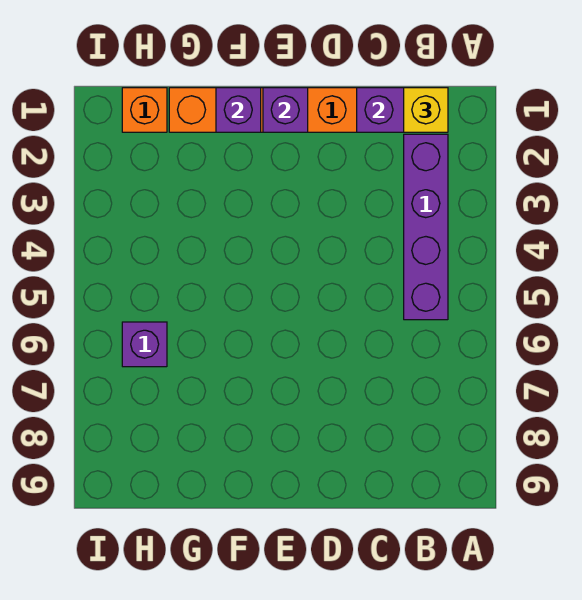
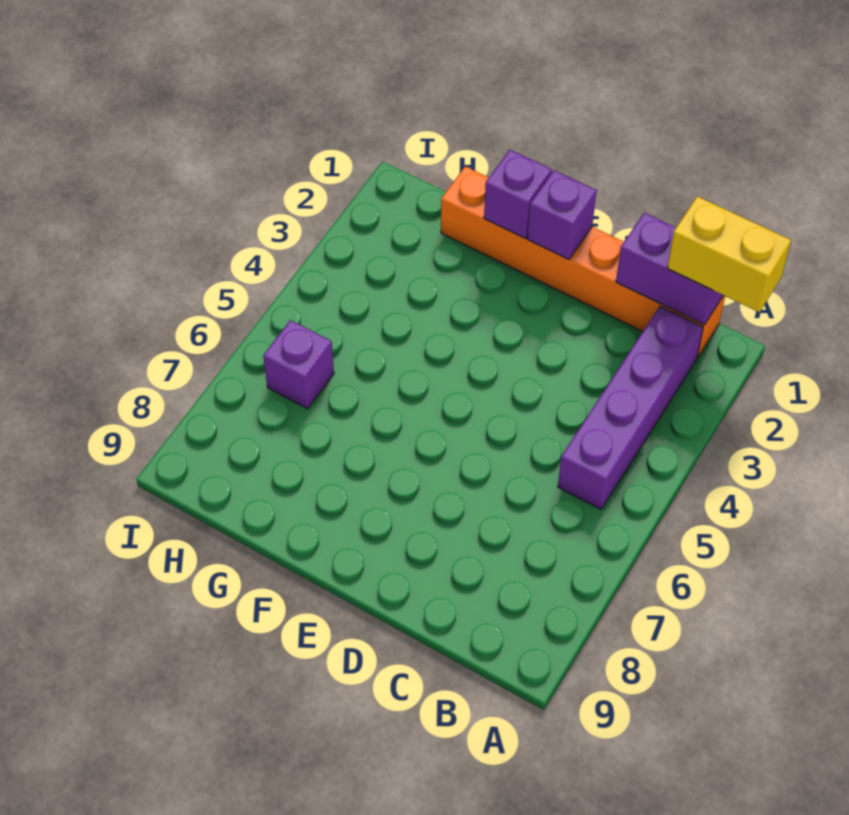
yellow brick B1 level 3 -> yellow brick A1:B1 level 3
orange brick H1 level 1 -> none

